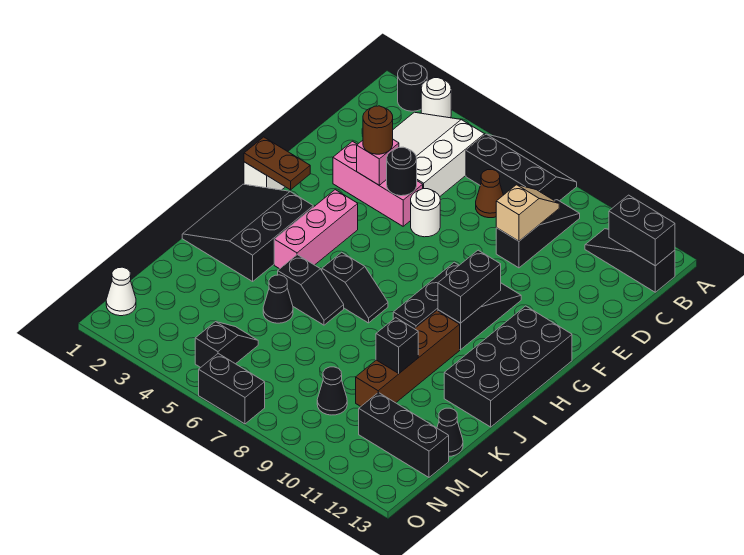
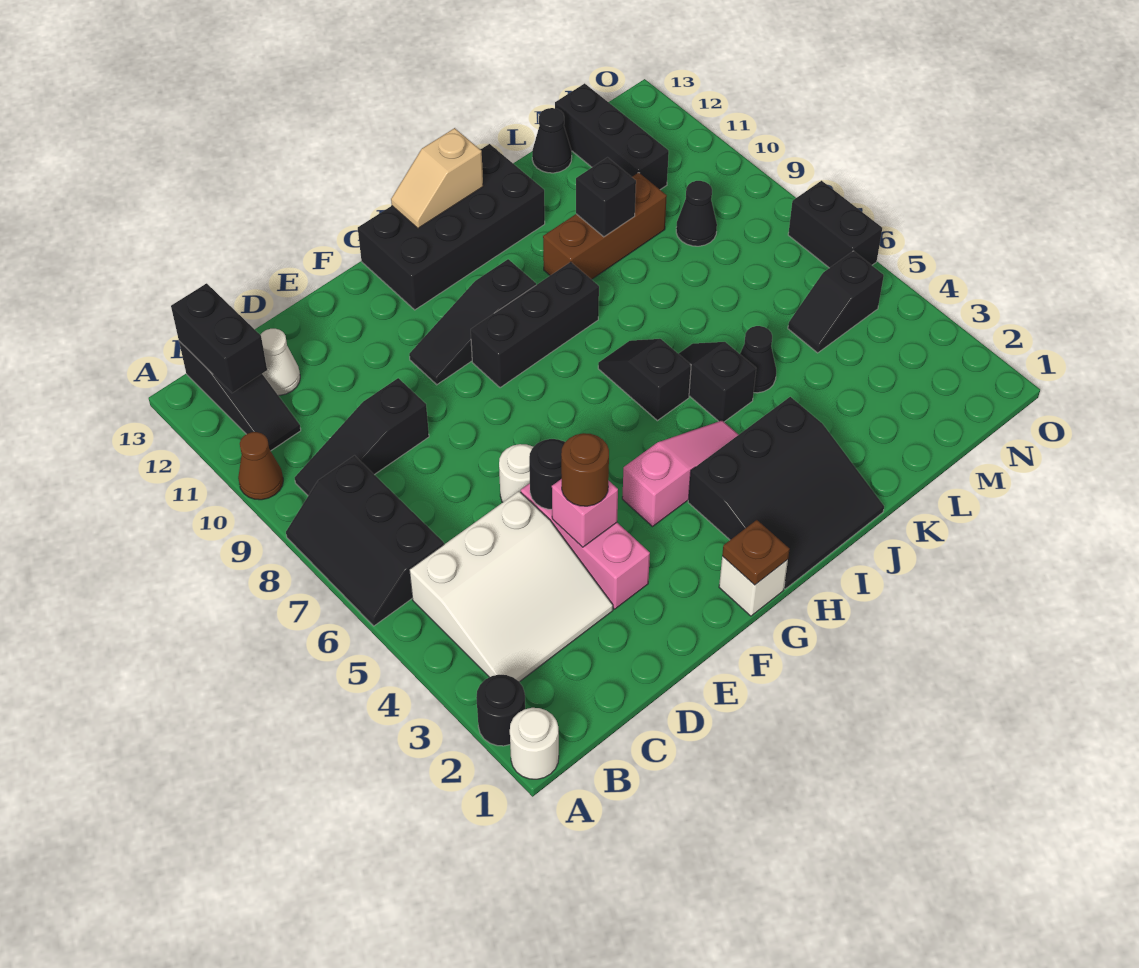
white round brick A3 level 1 -> white round brick A1 level 1
brown cone C7 level 1 -> brown cone A10 level 1
tan slope C9:D9 level 2 top D -> tan slope H13:I13 level 2 top I
brown plate G1:G2 level 2 -> brown plate G1 level 2
pink brick G4:I4 level 1 -> pink slope G4:I4 level 1 top G
black brick G10:H10 level 2 -> none
brown brick I10:L10 level 1 -> brown brick J10:L10 level 1
white cone N1 level 1 -> white cone C12 level 1

